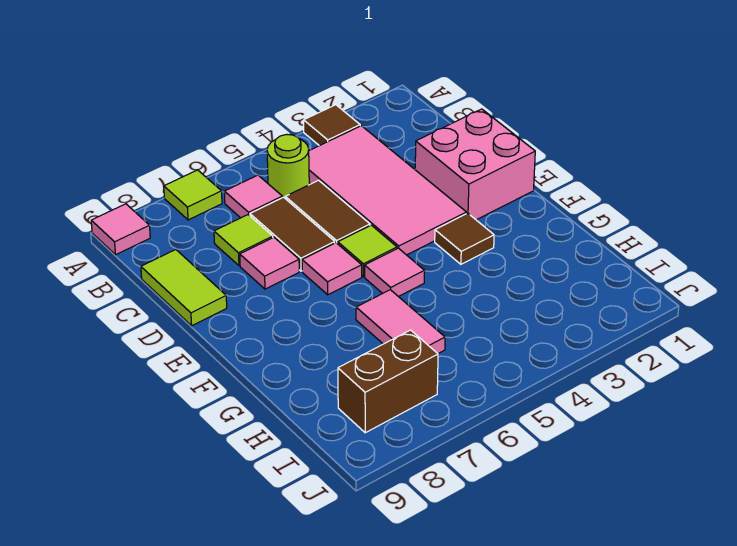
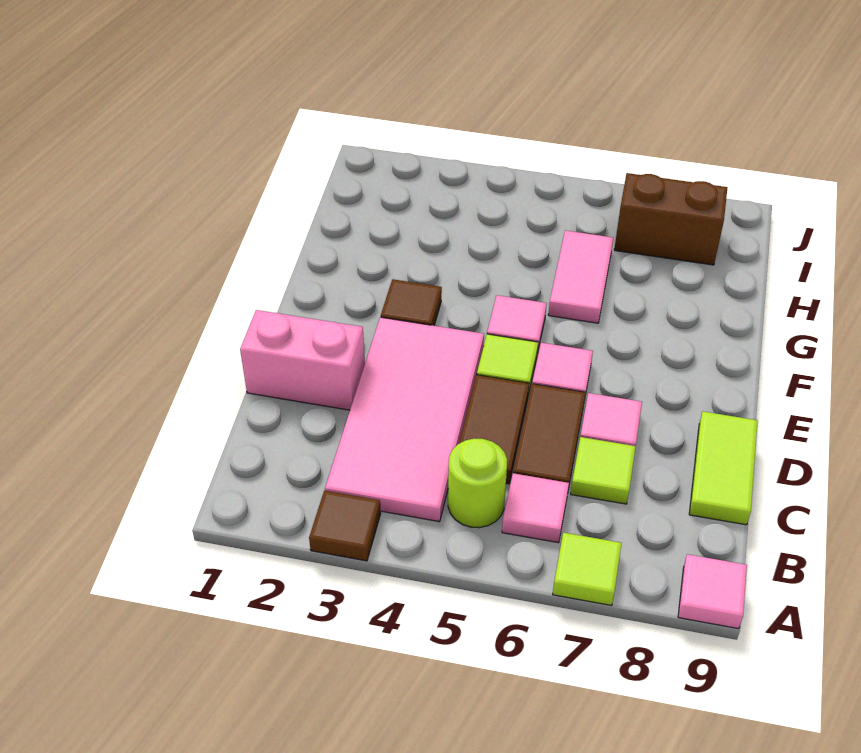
pink brick D1:E2 level 1 -> pink brick D1:D2 level 1

